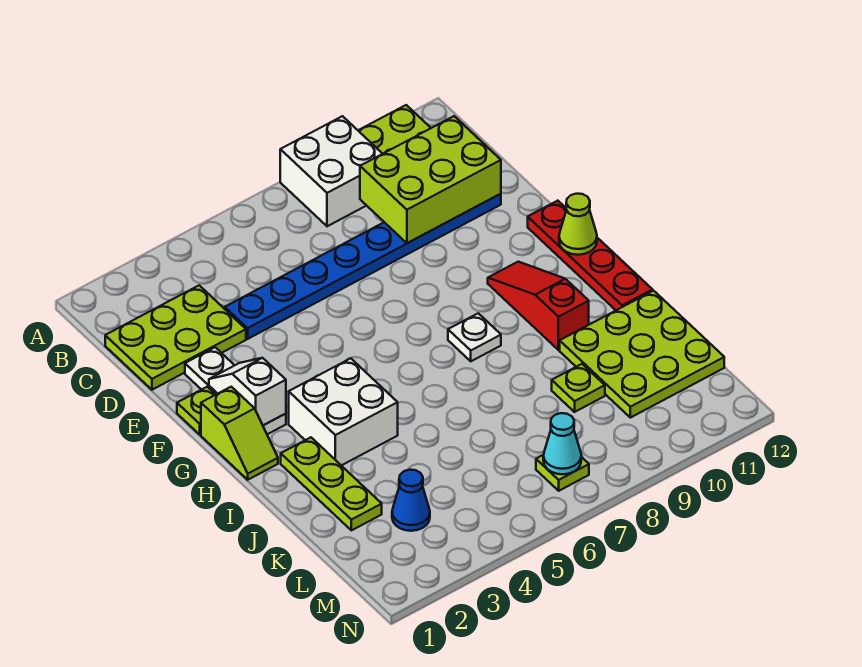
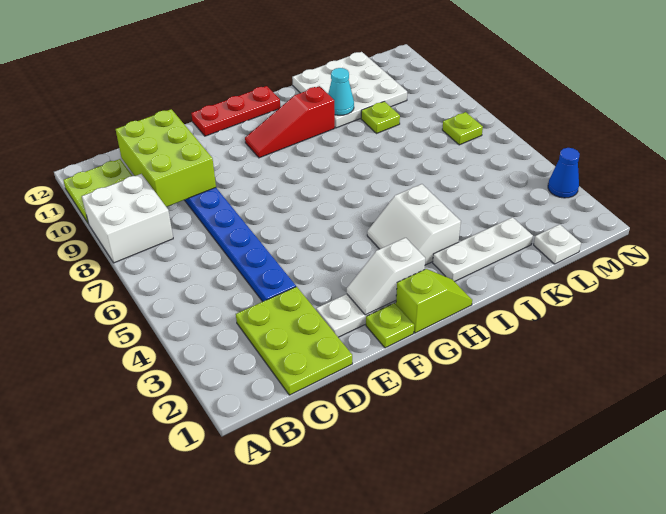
red plate F12:I12 level 1 -> red plate F12:H12 level 1
lime cone G12 level 2 -> none
white brick H3:I4 level 1 -> white slope H3:I4 level 1 top I
white plate H8 level 1 -> white plate L1 level 1
lime plate I2:K2 level 1 -> white plate I2:K2 level 1
lime plate J10:L12 level 1 -> white plate J10:L12 level 1
blue cone L3 level 1 -> blue cone N3 level 1
cyan cone M7 level 2 -> cyan cone J10 level 2

